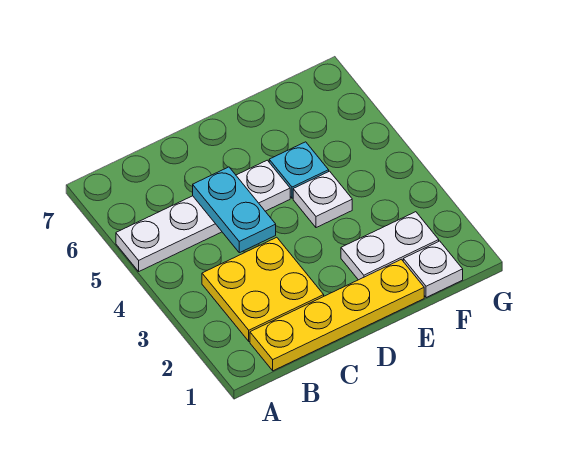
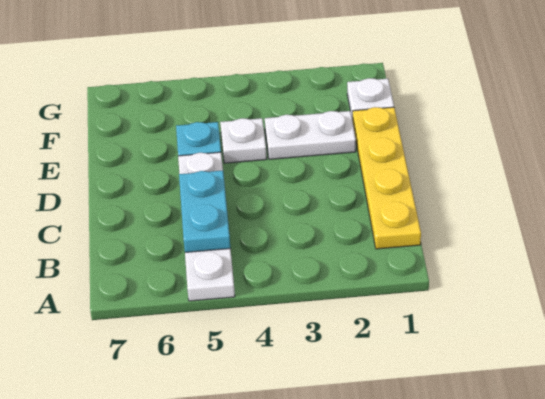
yellow plate B2:C3 level 1 -> none
cyan plate C4:C5 level 2 -> cyan plate B5:C5 level 2
white plate E2:F2 level 1 -> white plate E2:E3 level 1

